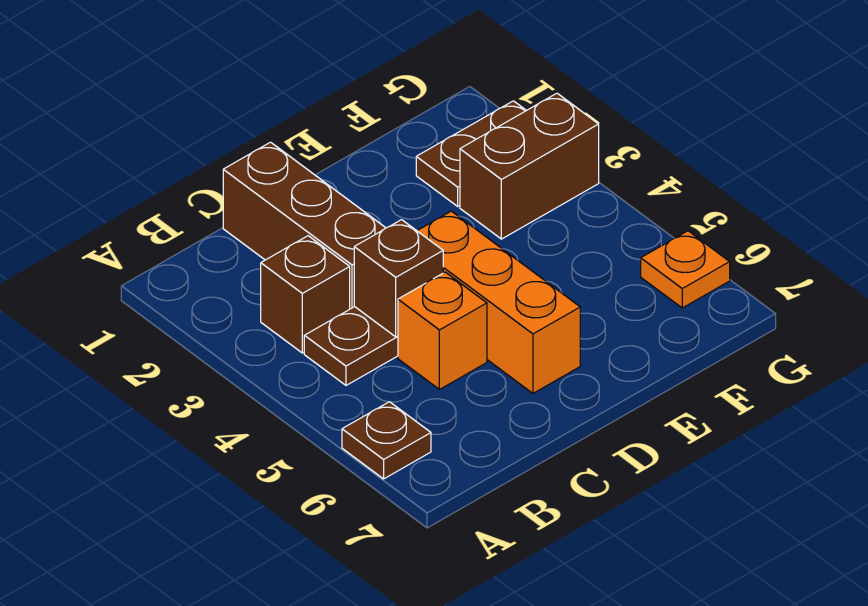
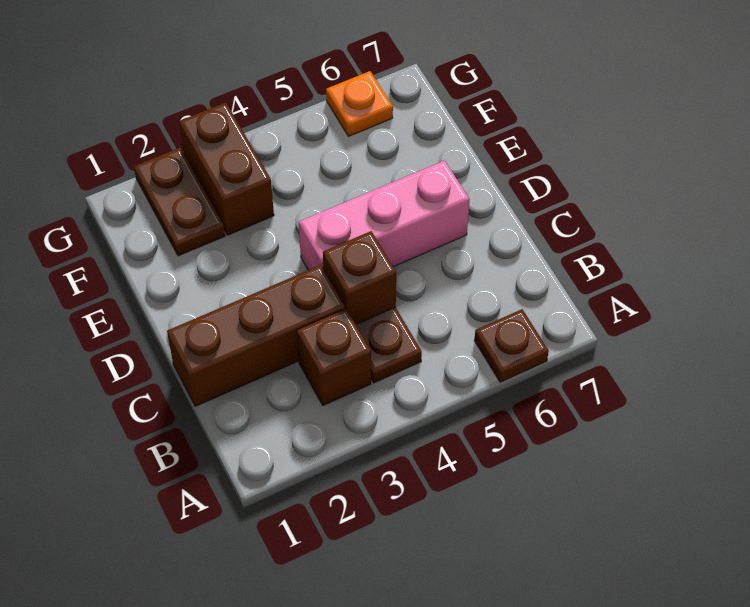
orange brick C5 level 1 -> none
orange brick D4:D6 level 1 -> pink brick D4:D6 level 1

